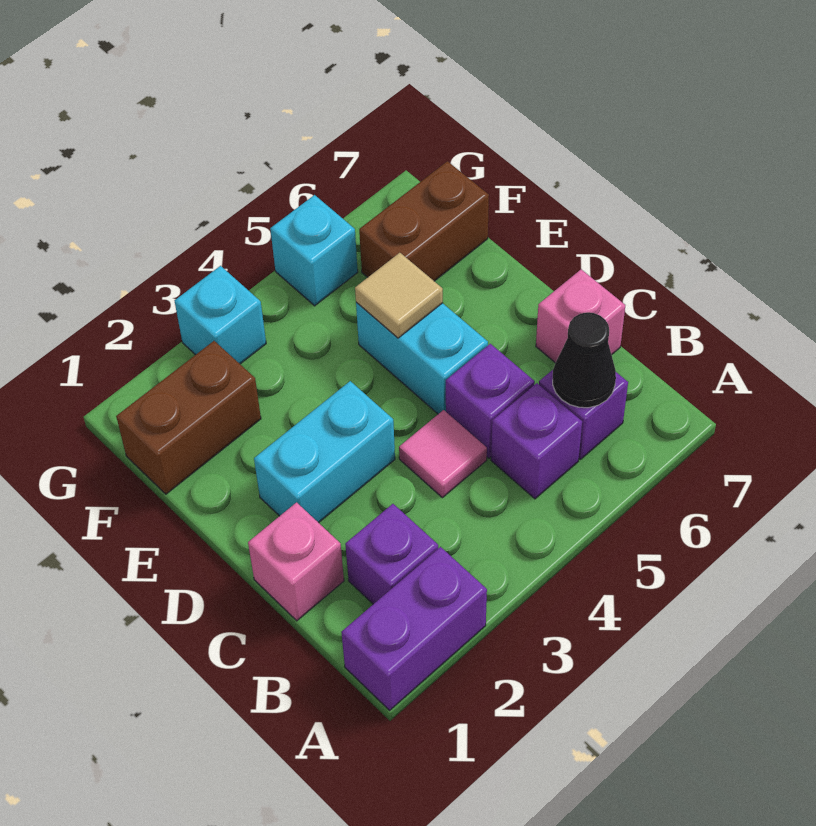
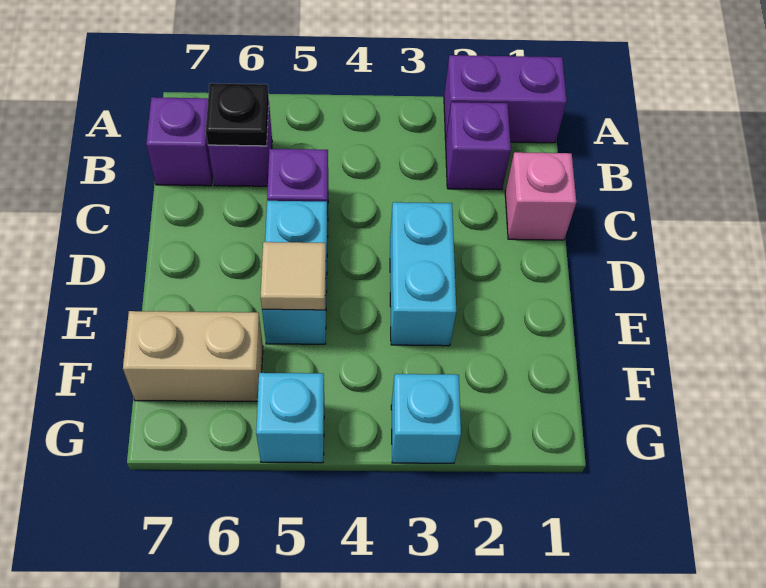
purple brick B5 level 1 -> purple brick B7 level 1
black cone B6 level 2 -> black plate B6 level 2
pink tile C4 level 1 -> none
pink brick C7 level 1 -> none
cyan brick D2:D3 level 1 -> cyan brick D3:E3 level 1
brown brick F1:F2 level 1 -> none
brown brick F6:F7 level 1 -> tan brick F6:F7 level 1

